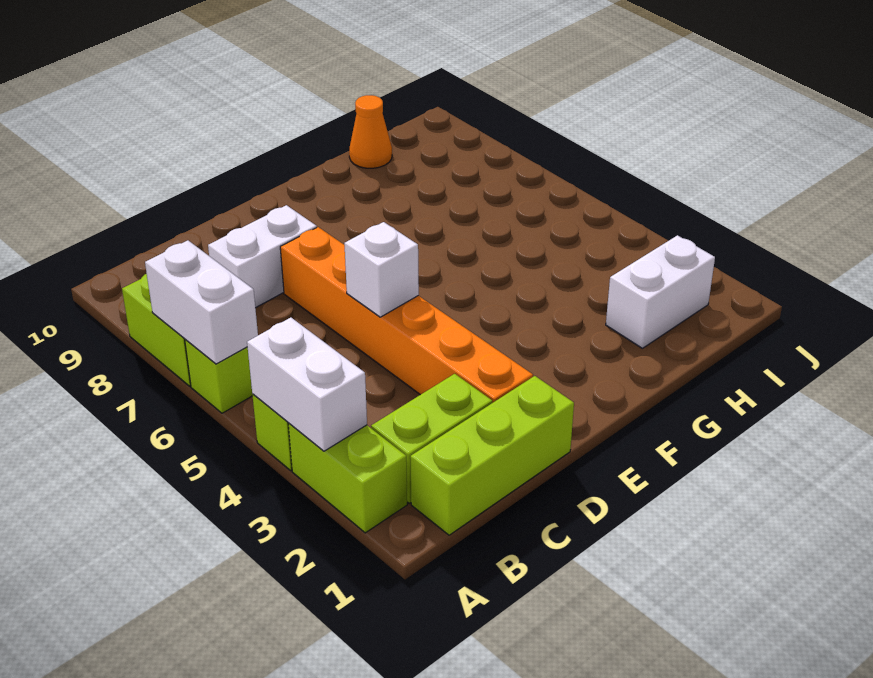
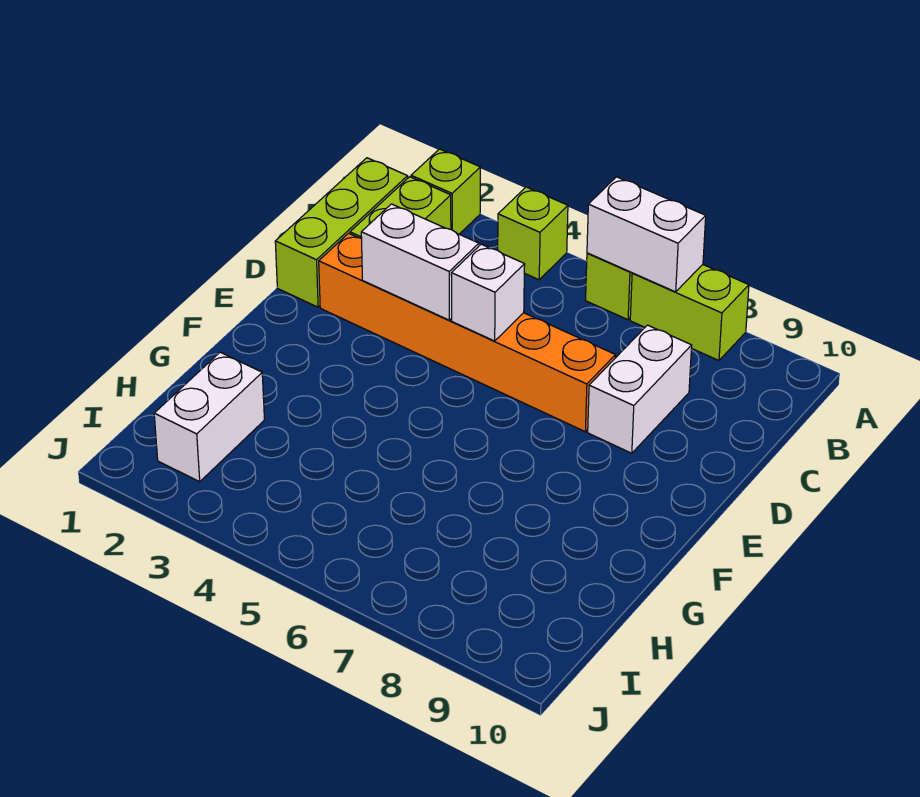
lime brick A2:A3 level 1 -> lime brick A2 level 1
white brick A3:A4 level 2 -> white brick D3:D4 level 2
orange cone H10 level 1 -> none

